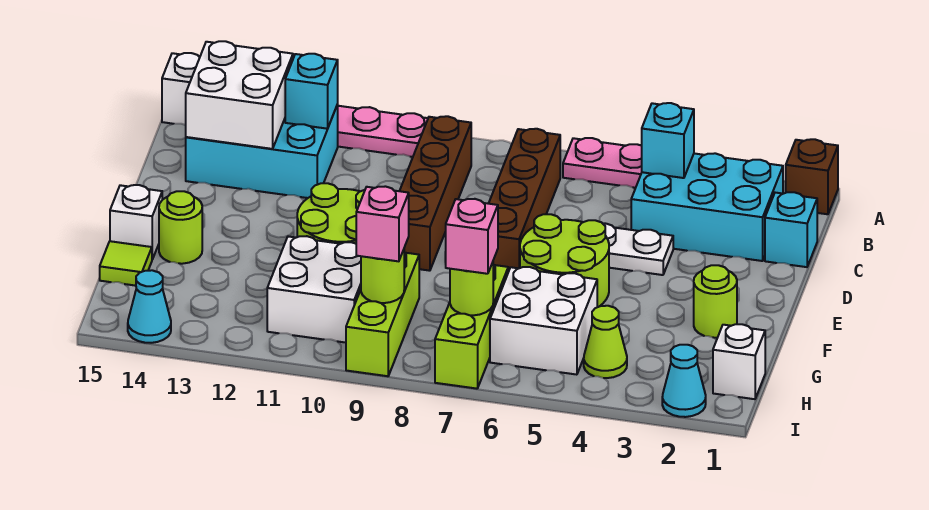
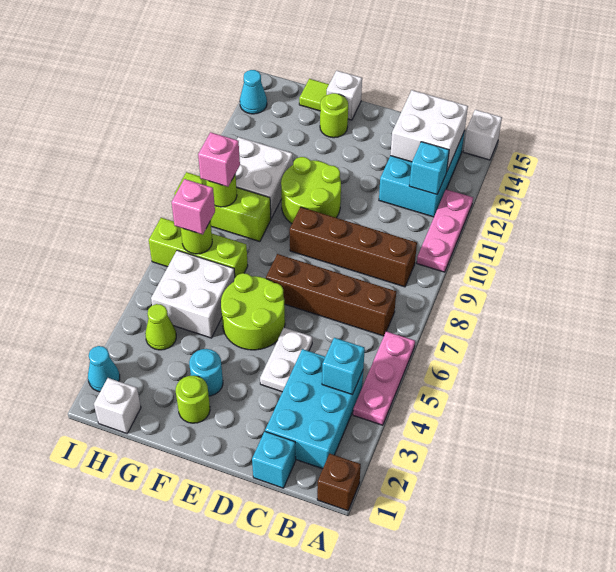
none -> cyan round brick F3 level 1

